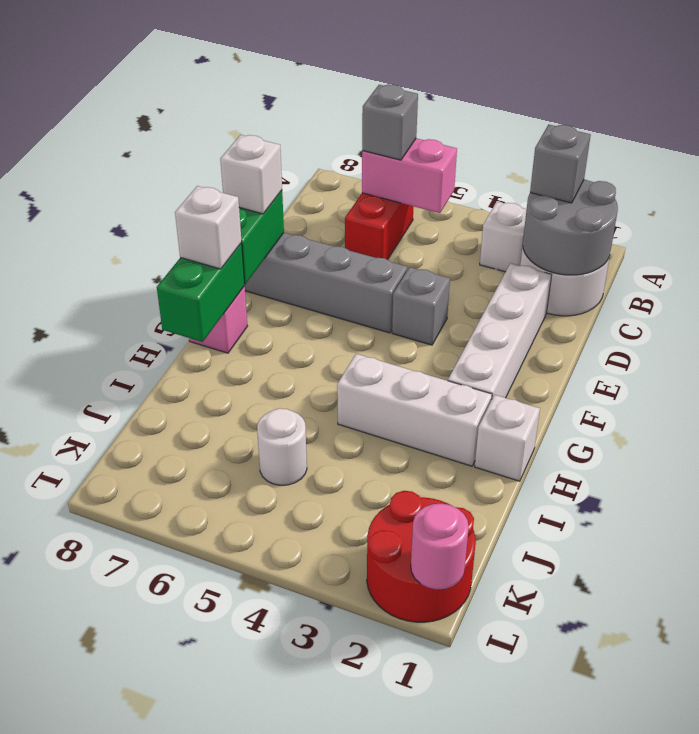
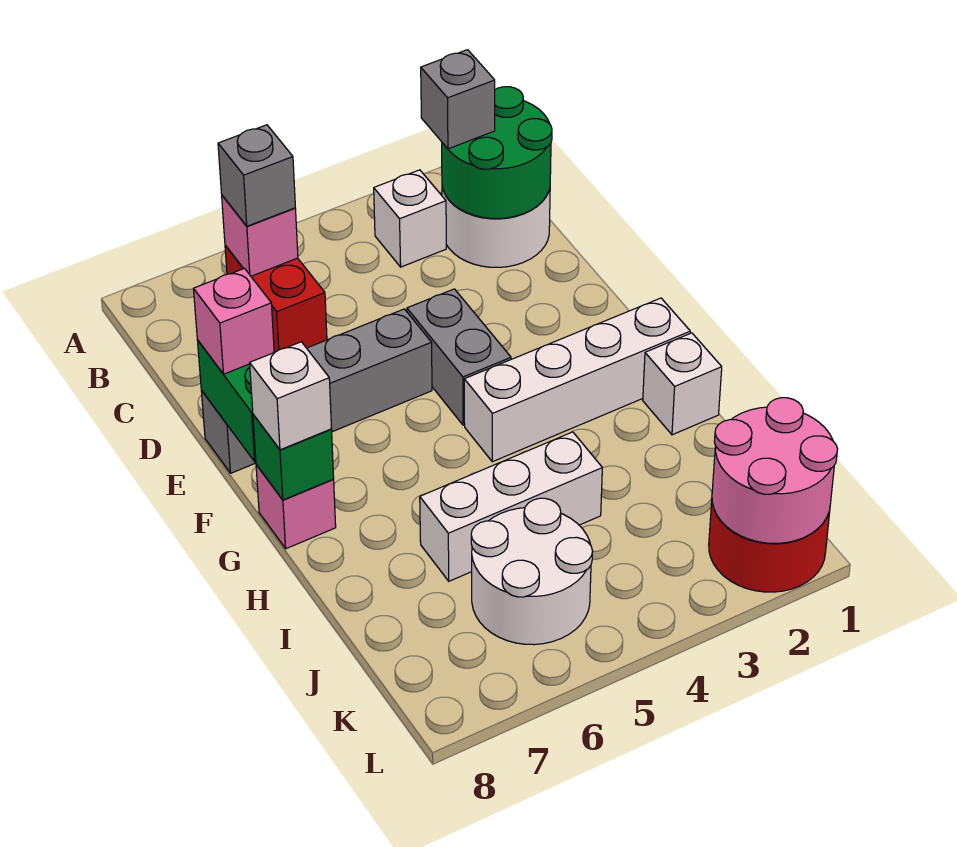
grey round brick B1:C2 level 2 -> green round brick B1:C2 level 2
pink brick B5:B6 level 2 -> pink brick B6 level 2
white brick D2:G2 level 1 -> white brick G1:G4 level 1
grey brick E4 level 1 -> grey brick E4:F4 level 1
white brick E8 level 3 -> pink brick E8 level 3
green brick G8:H8 level 2 -> green brick G8 level 2
white brick H2:H4 level 1 -> white brick I4:I6 level 1
white round brick J5 level 1 -> white round brick J5:K6 level 1
pink round brick L1 level 2 -> pink round brick K1:L2 level 2

